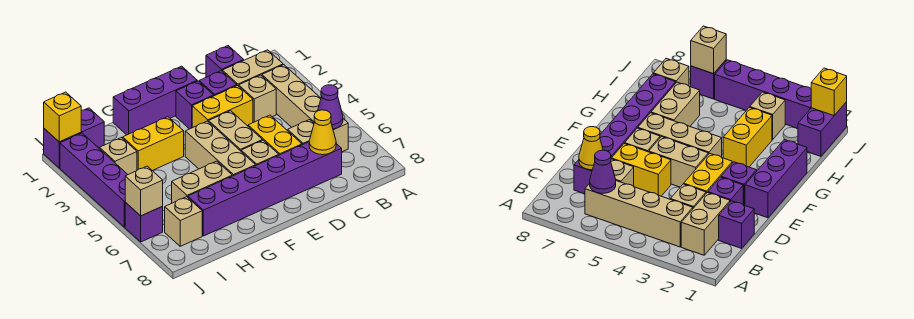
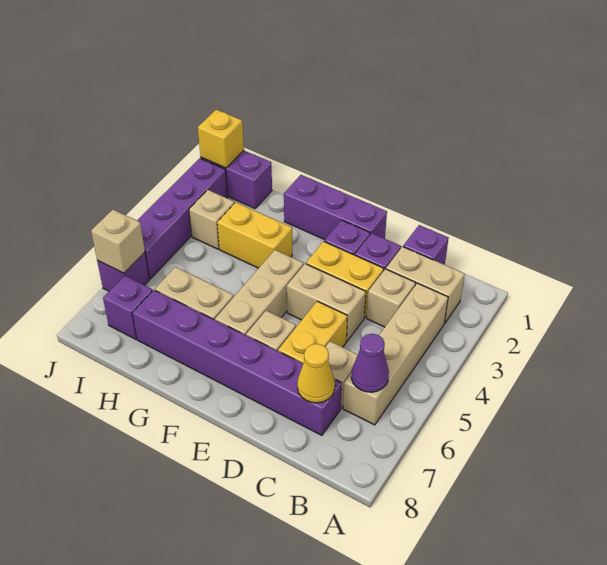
tan brick E4:E5 level 1 -> tan brick D4:E4 level 1
tan brick I7 level 1 -> purple brick I7 level 1

